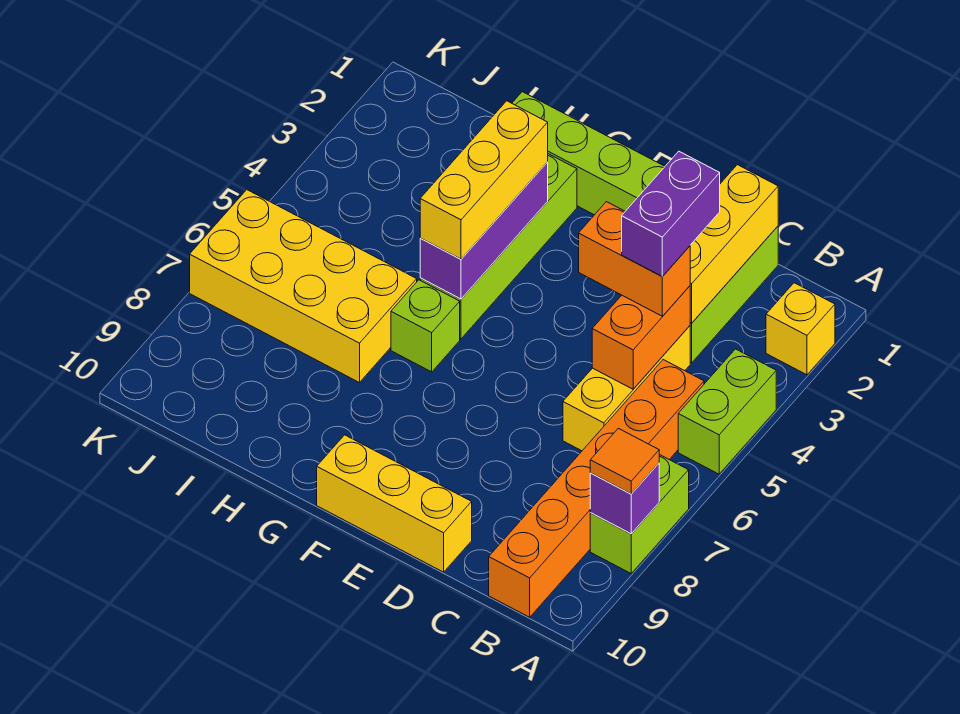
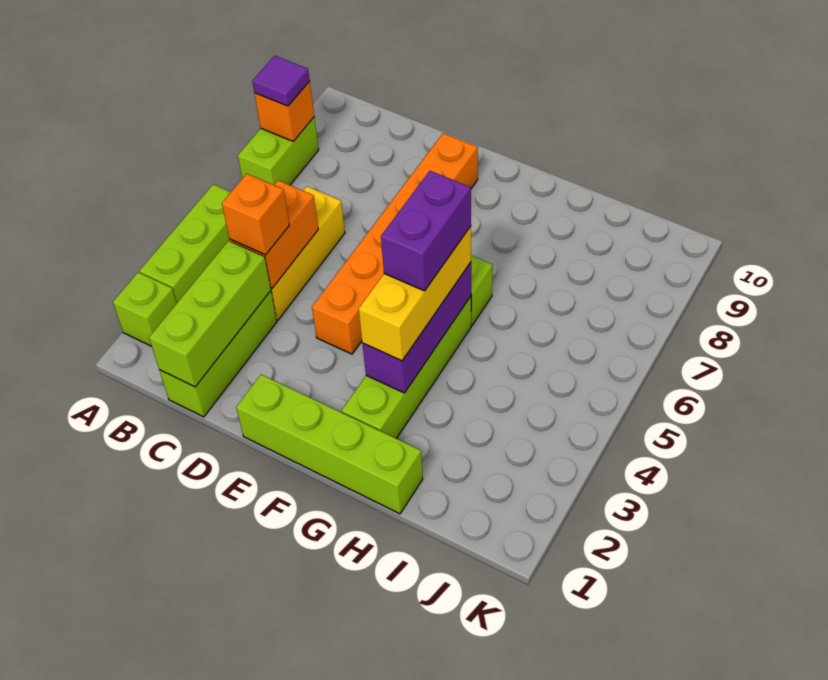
yellow brick A2 level 1 -> lime brick A2 level 1
lime brick A4:A5 level 1 -> lime brick A3:A5 level 1
purple brick A8 level 2 -> orange brick A8 level 2
orange tile A8 level 3 -> purple tile A8 level 3
orange brick B5:B10 level 1 -> orange brick E4:E9 level 1
yellow brick C1:C3 level 2 -> lime brick C1:C3 level 2
purple brick C3:C4 level 4 -> purple brick G4:G5 level 4
orange brick C4:D4 level 3 -> orange brick C4 level 3
yellow brick D10:F10 level 1 -> none
yellow brick H6:K7 level 1 -> none

